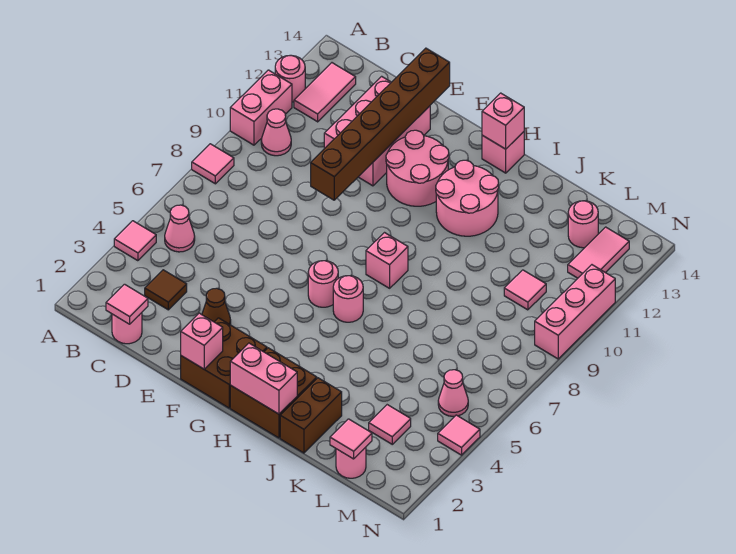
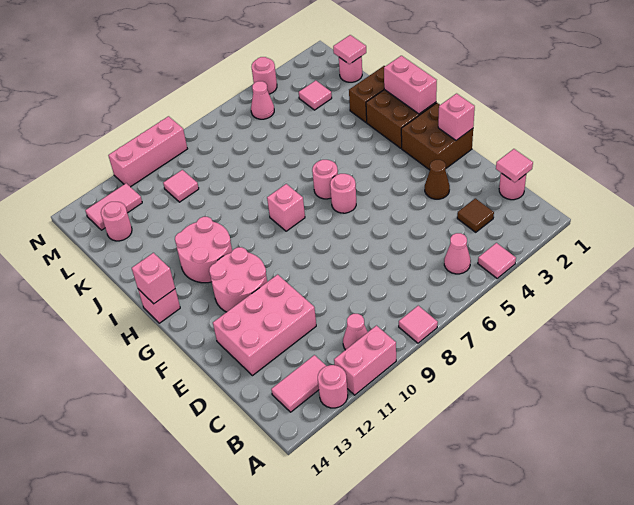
brown brick E9:E14 level 2 -> none
pink tile N4 level 1 -> pink round brick N4 level 1

